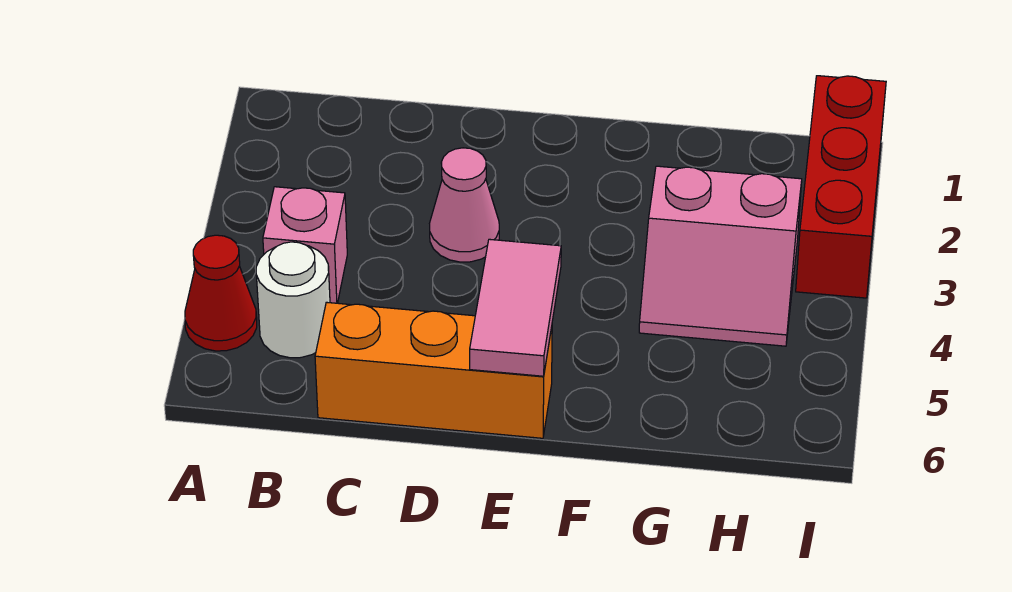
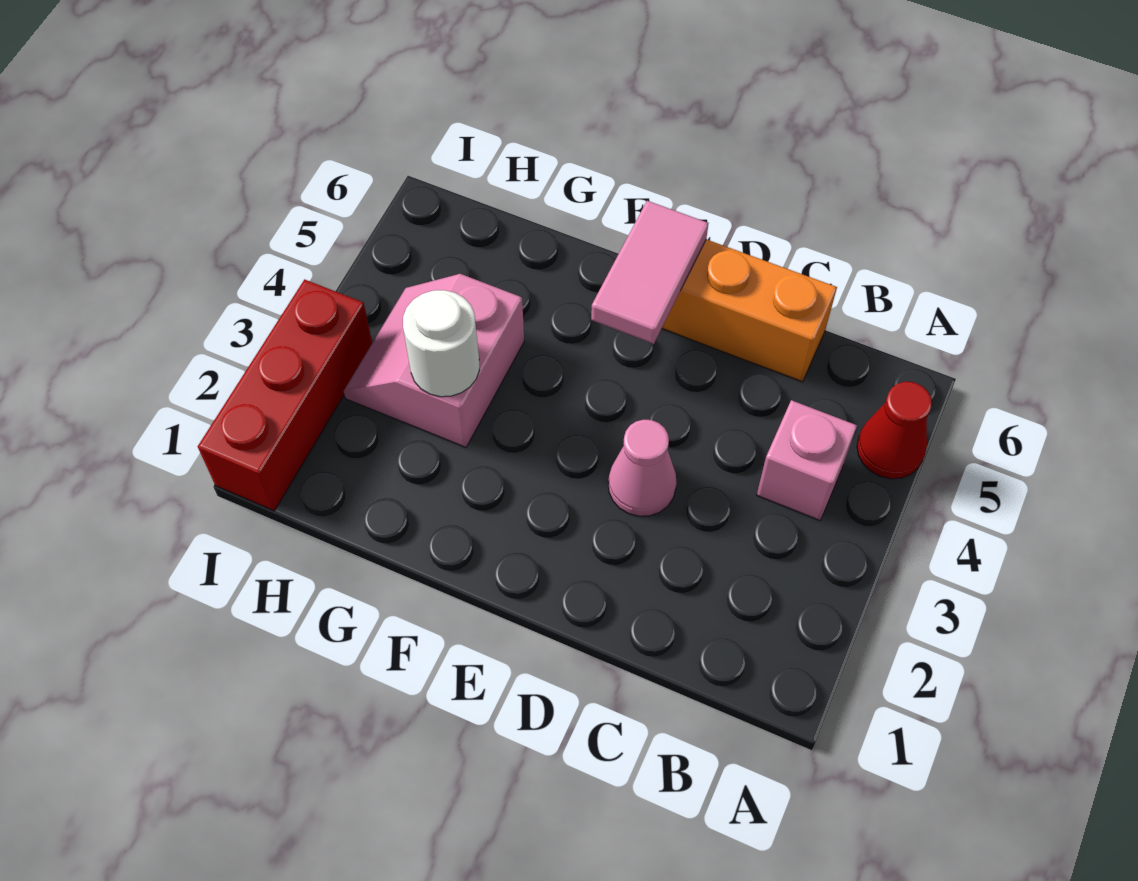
white round brick B5 level 1 -> white round brick G3 level 2
pink slope G3:H4 level 1 top 3 -> pink slope G3:H4 level 1 top G

